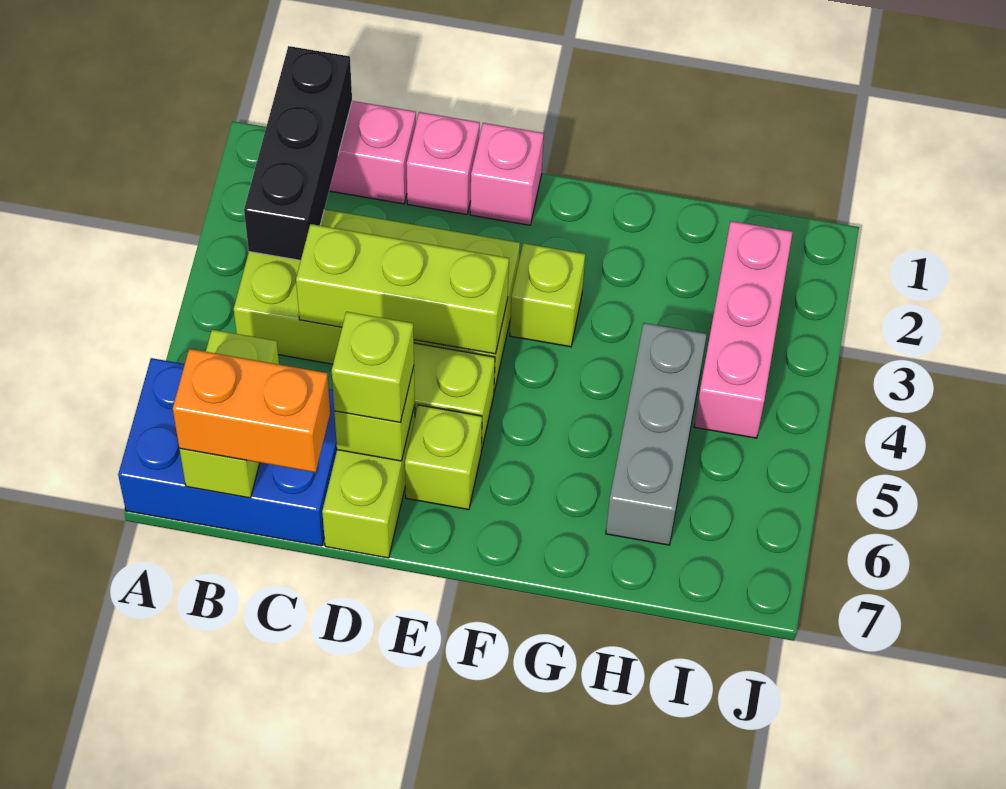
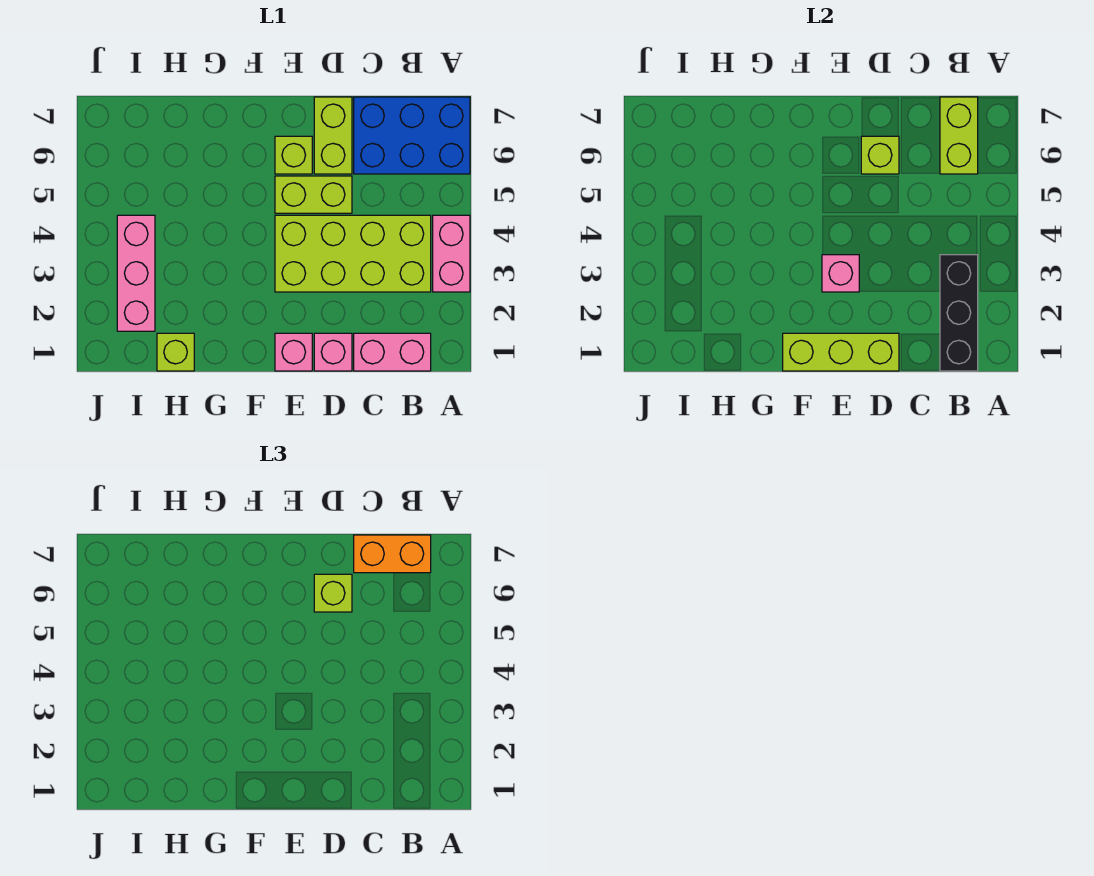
none -> pink brick A3:A4 level 1
lime brick C4:E4 level 2 -> lime brick D1:F1 level 2
none -> pink brick E3 level 2
lime brick F3 level 1 -> lime brick H1 level 1
grey brick H4:H6 level 1 -> none

